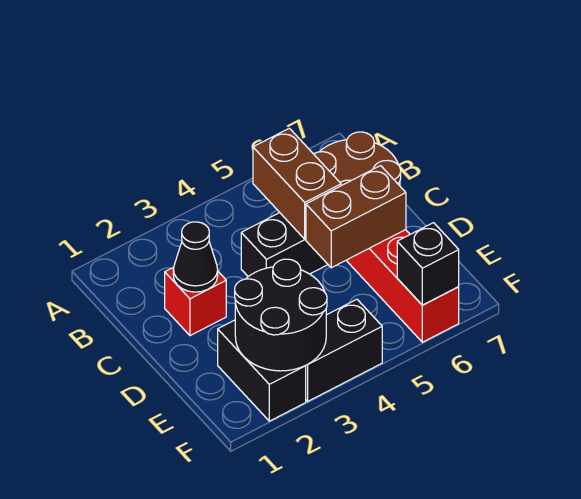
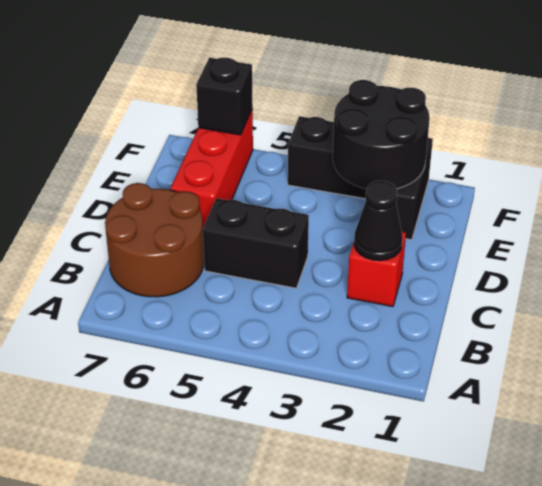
brown brick B5:C5 level 2 -> none
brown brick D5:D6 level 2 -> none

